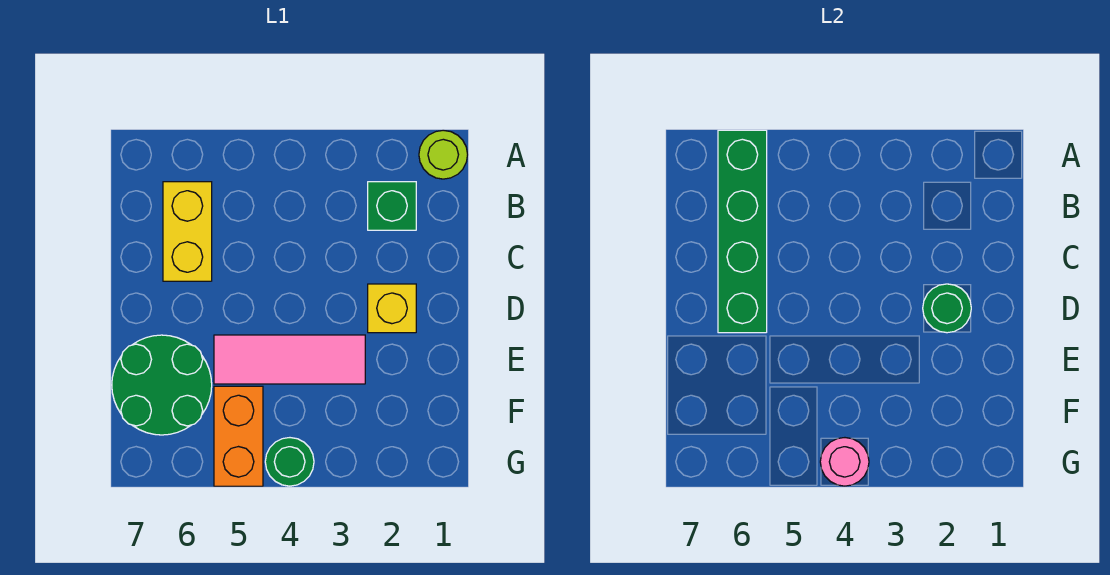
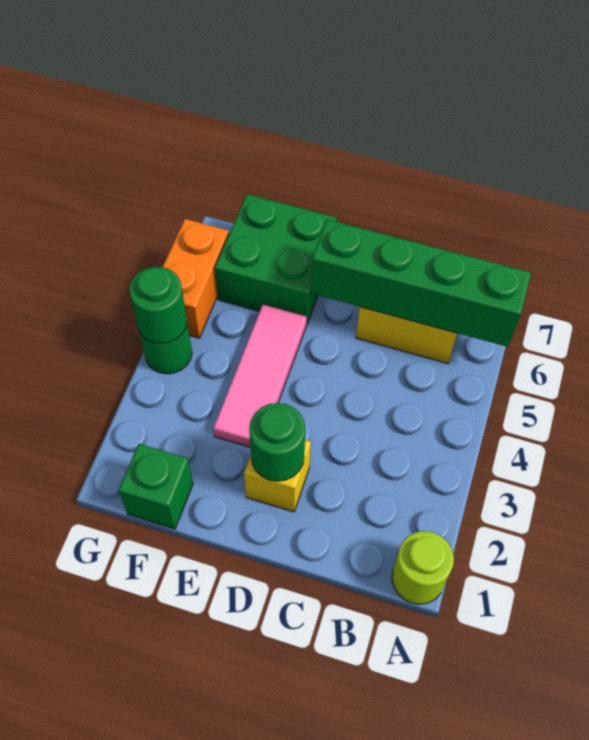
green brick B2 level 1 -> green brick F1 level 1
green round brick E6:F7 level 1 -> green brick E6:F7 level 1
orange brick F5:G5 level 1 -> orange brick G5:G6 level 1
pink round brick G4 level 2 -> green round brick G4 level 2

